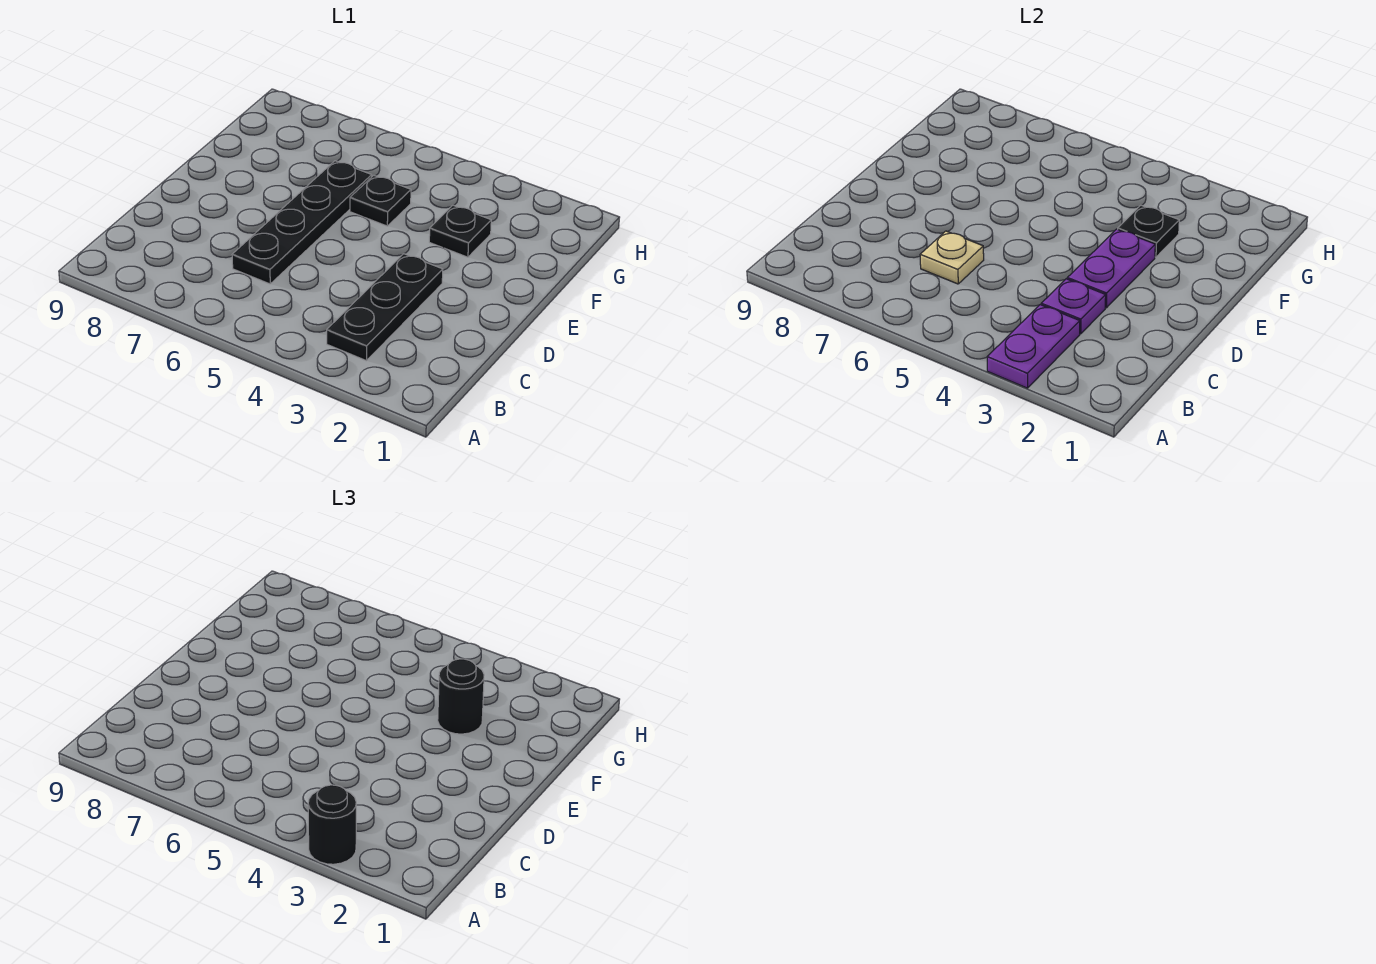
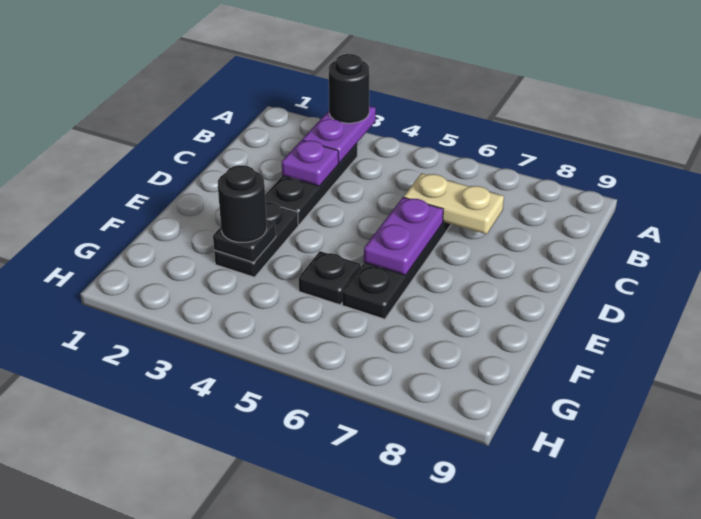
tan plate C6 level 2 -> tan plate C6:C7 level 2
purple plate D3:E3 level 2 -> purple plate D6:E6 level 2
black plate F3 level 1 -> black plate E3:F3 level 1

